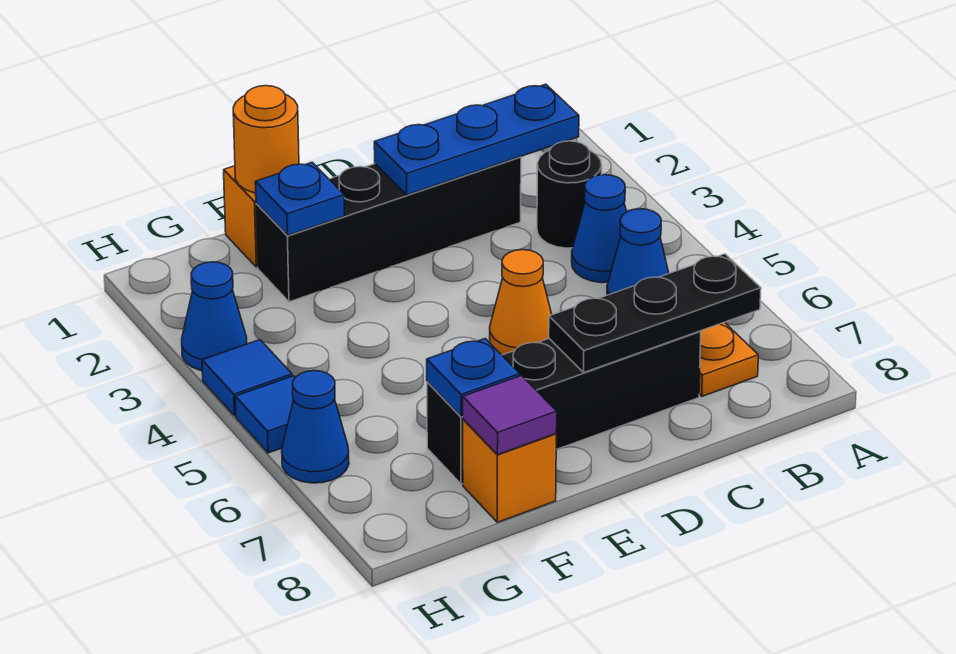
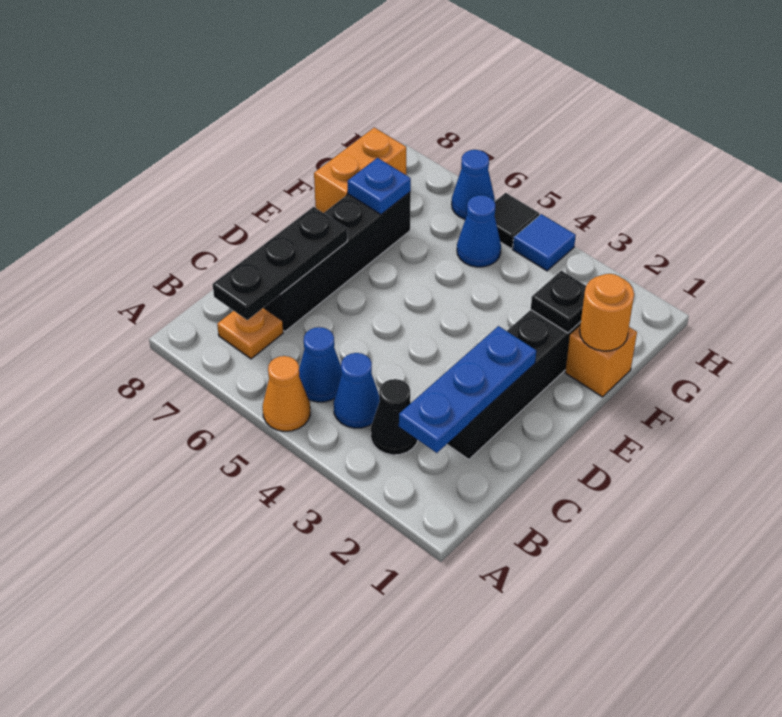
black round brick B3 level 1 -> black cone B3 level 1
orange cone D5 level 1 -> orange cone A5 level 1
blue plate F2 level 2 -> black plate F2 level 2
orange brick F8 level 1 -> orange brick F8:G8 level 1
purple tile F8 level 2 -> none
blue cone H3 level 1 -> blue cone G5 level 1
blue tile H5 level 1 -> black tile H5 level 1

